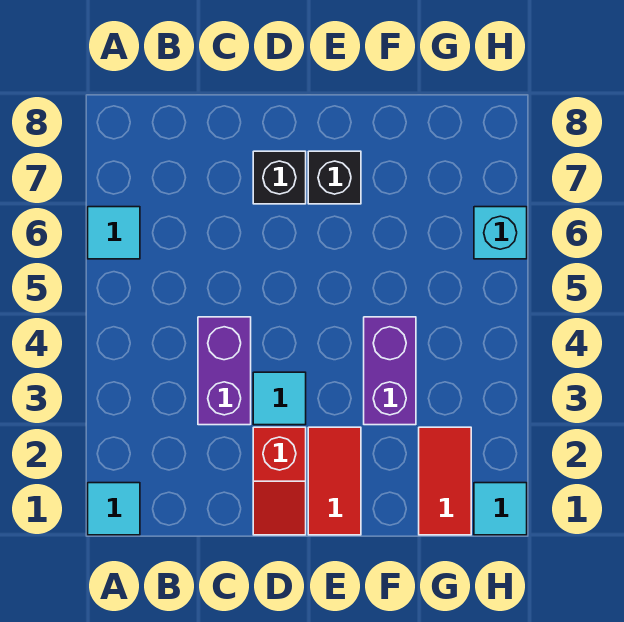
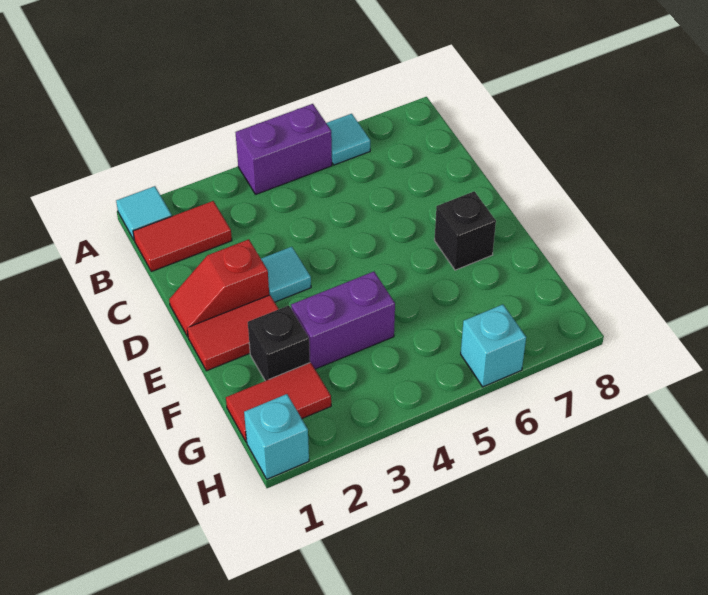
none -> red tile B1:B2 level 1
purple brick C3:C4 level 1 -> purple brick A4:A5 level 1
black brick D7 level 1 -> black brick F2 level 1
cyan tile H1 level 1 -> cyan brick H1 level 1

